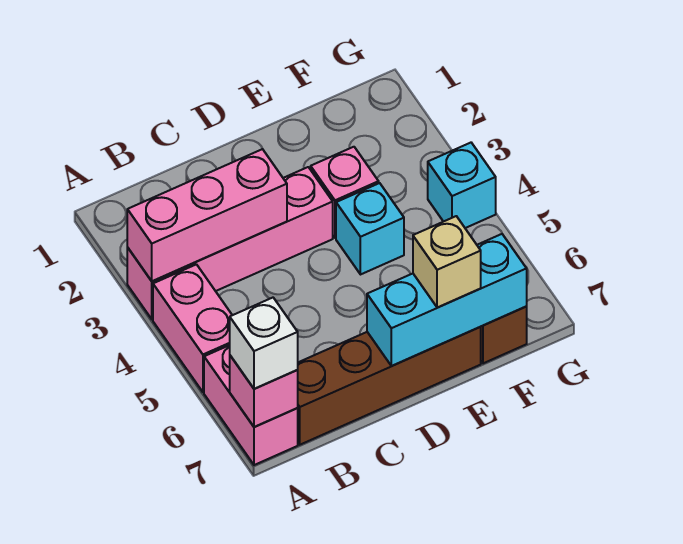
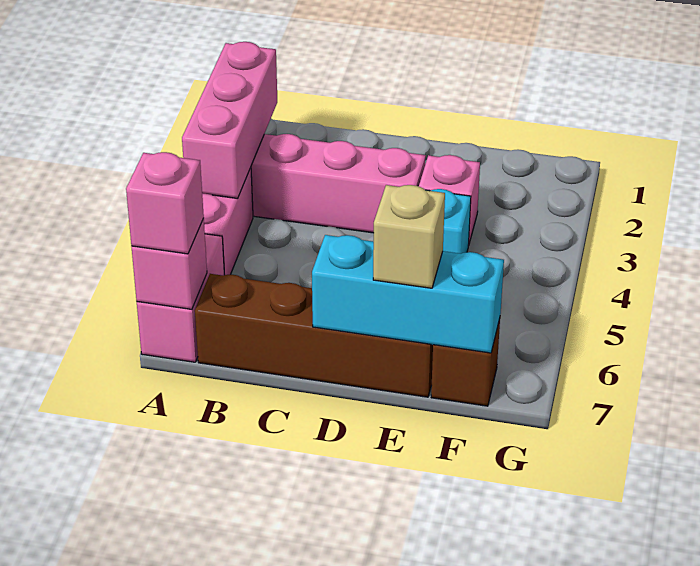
pink brick A3:C3 level 2 -> pink brick A2:A4 level 2
white brick A7 level 3 -> pink brick A7 level 3
cyan brick G4 level 1 -> none

